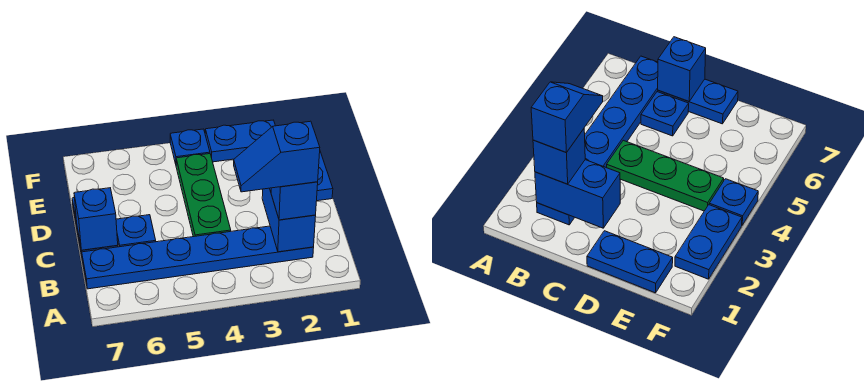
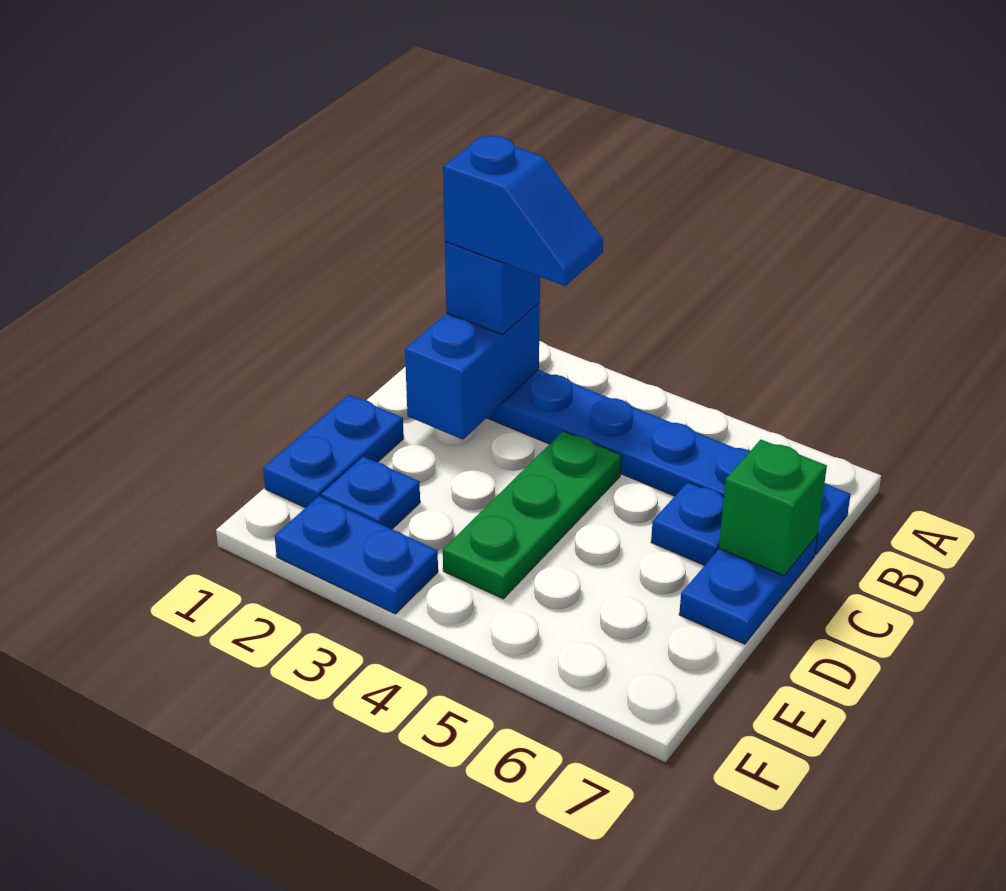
blue brick C7 level 2 -> green brick C7 level 2
blue plate F4 level 1 -> blue plate E2 level 1

